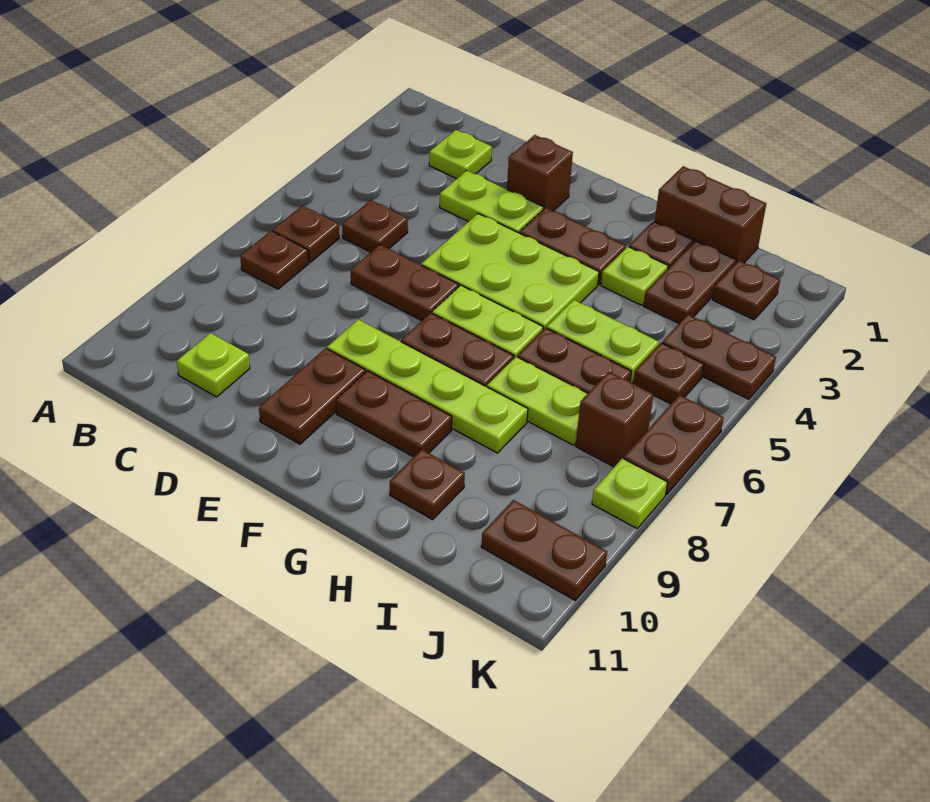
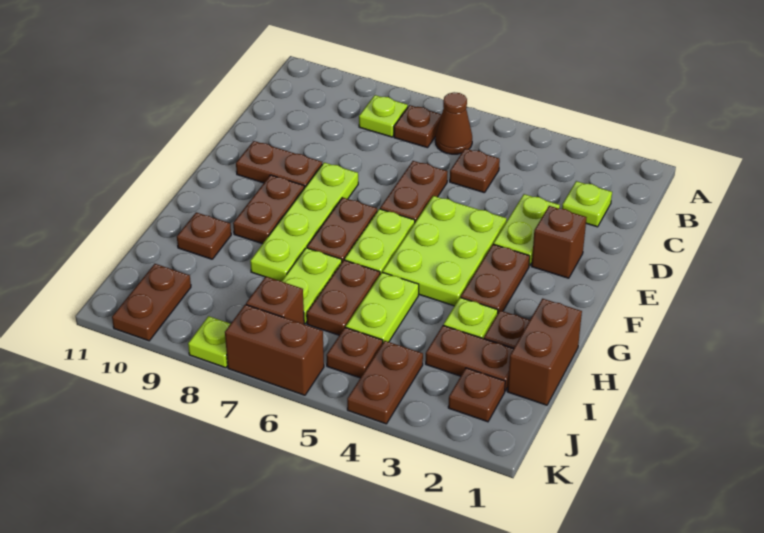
brown plate B6 level 1 -> brown cone B6 level 1
lime plate C10 level 1 -> lime plate B8 level 1
brown plate K6:K7 level 1 -> brown brick K6:K7 level 1

